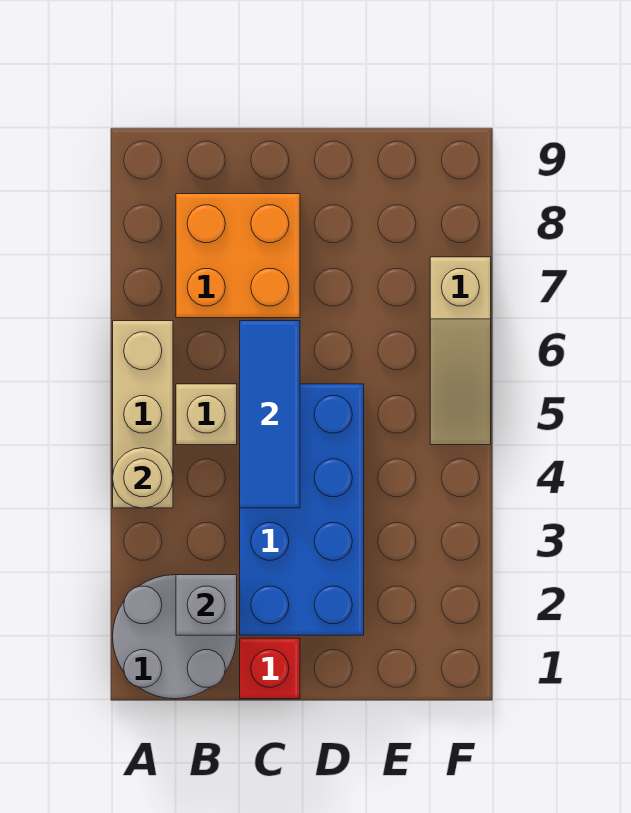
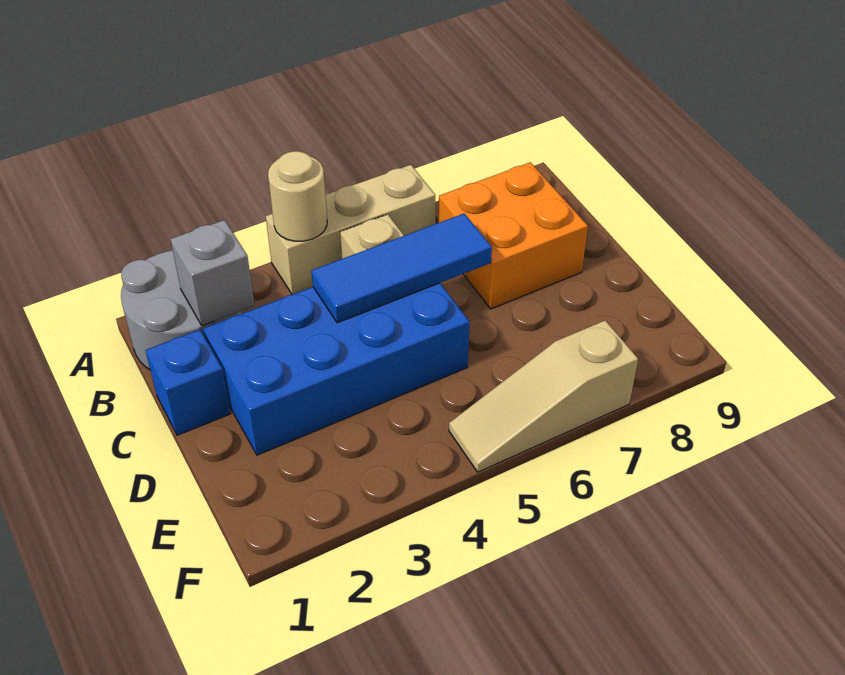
red brick C1 level 1 -> blue brick C1 level 1

